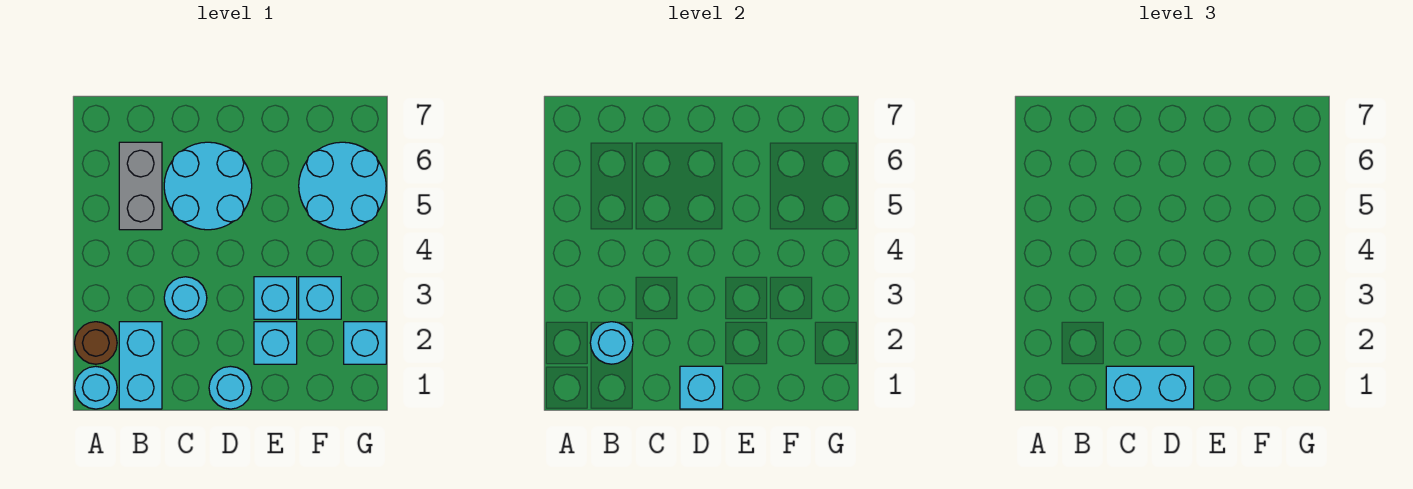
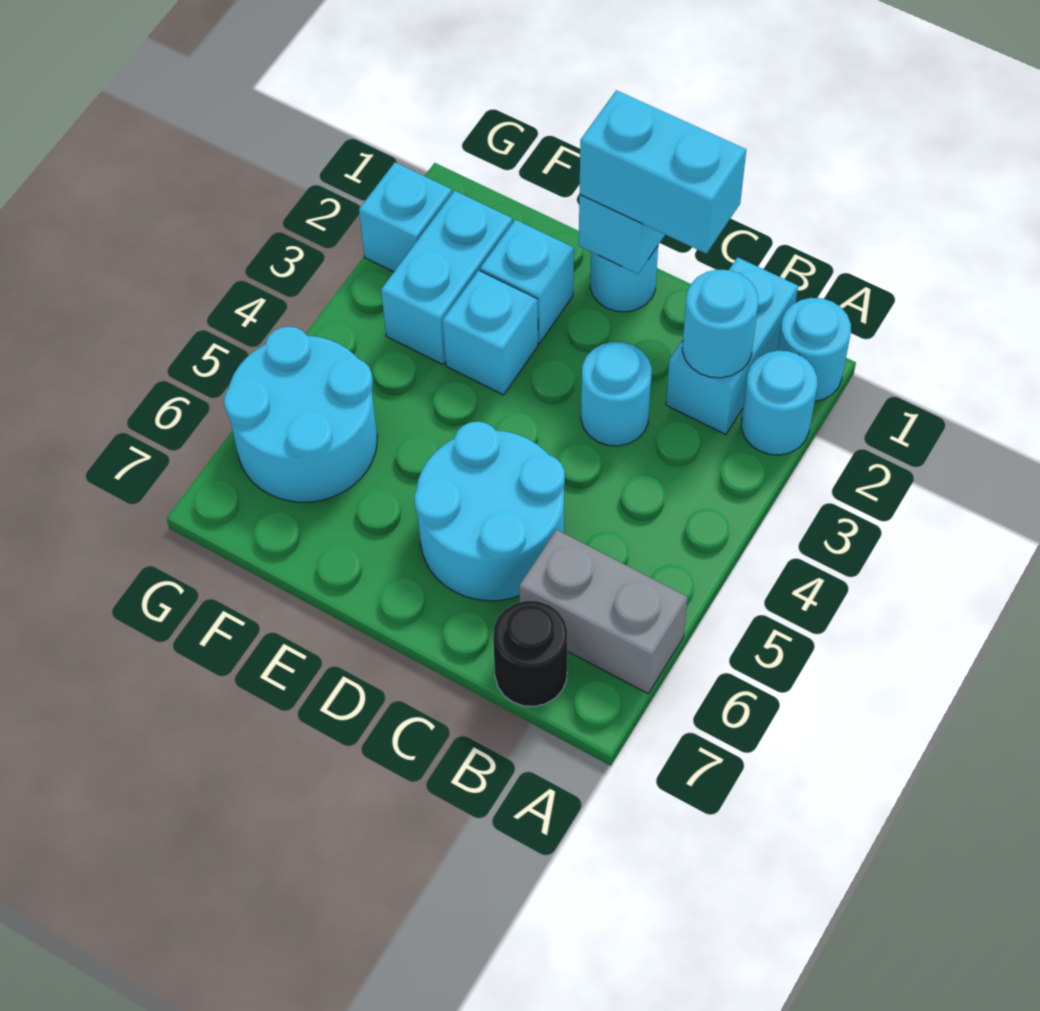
brown round brick A2 level 1 -> cyan round brick A2 level 1
grey brick B5:B6 level 1 -> grey brick A6:B6 level 1
none -> black round brick B7 level 1
cyan brick F3 level 1 -> cyan brick F2:F3 level 1

